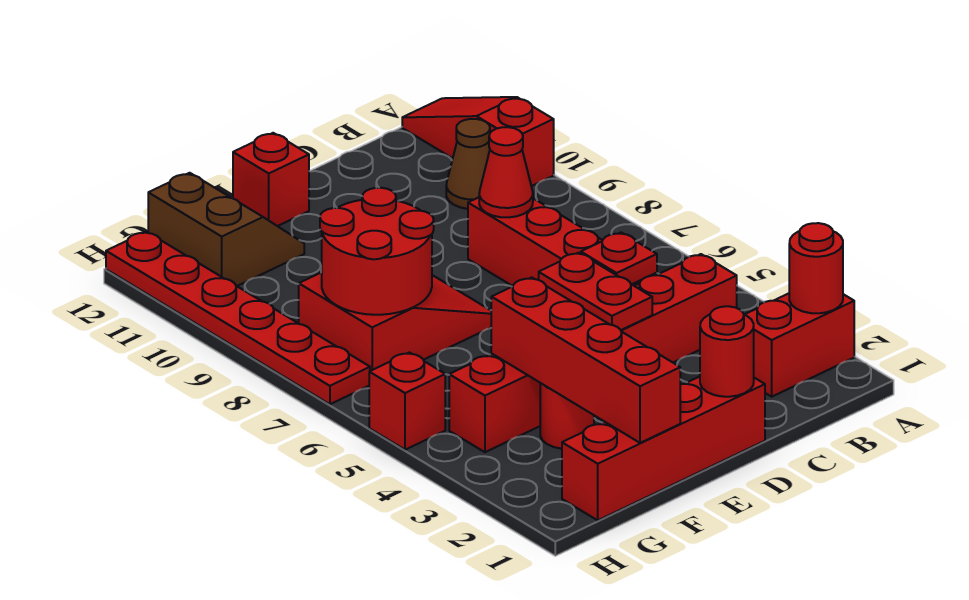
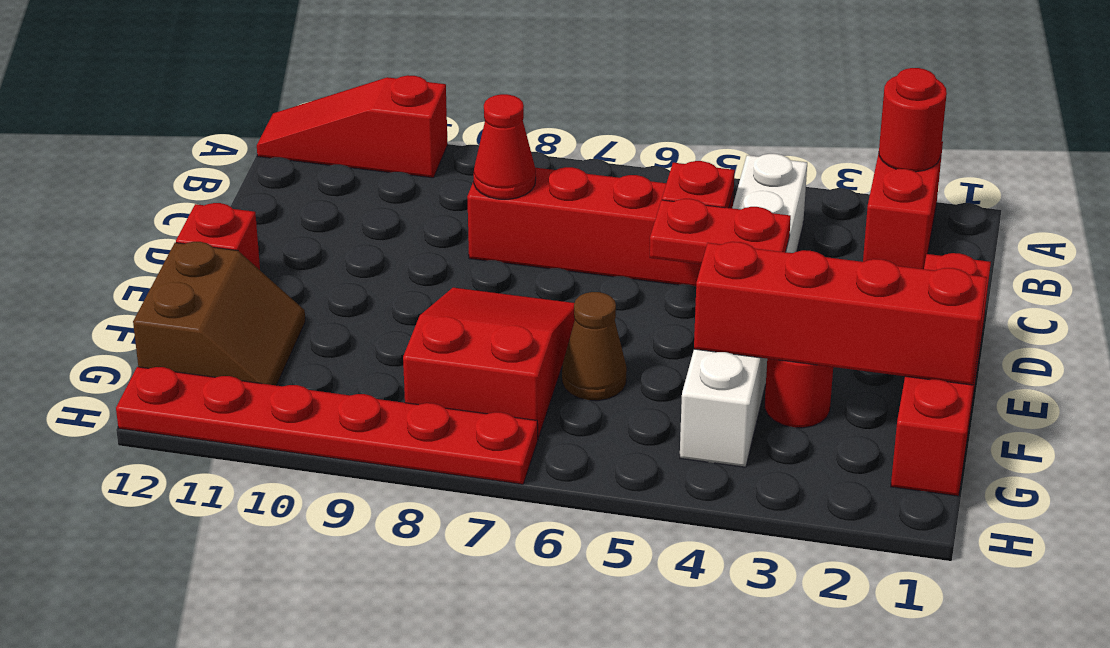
red brick B4:G4 level 1 -> white brick B4:G4 level 1
brown cone B10 level 1 -> brown cone F6 level 1
red round brick D1 level 2 -> none
red round brick F7:G8 level 2 -> none
brown slope F11:G12 level 1 top G -> brown slope F11:G12 level 1 top 12
red brick H5 level 1 -> none

